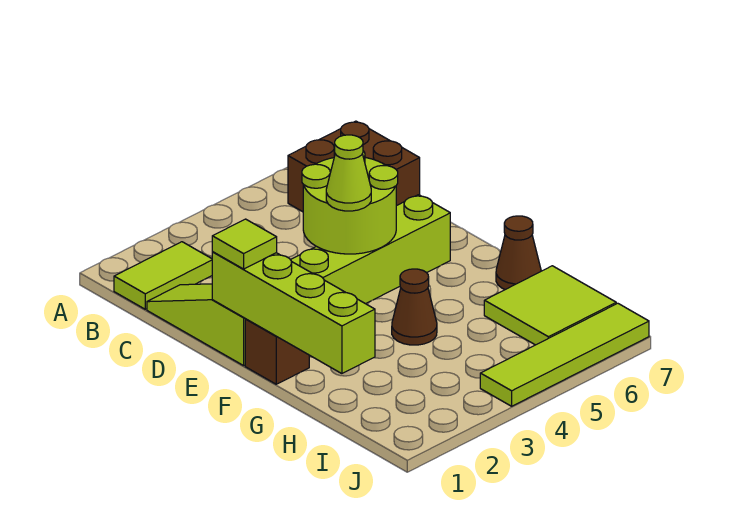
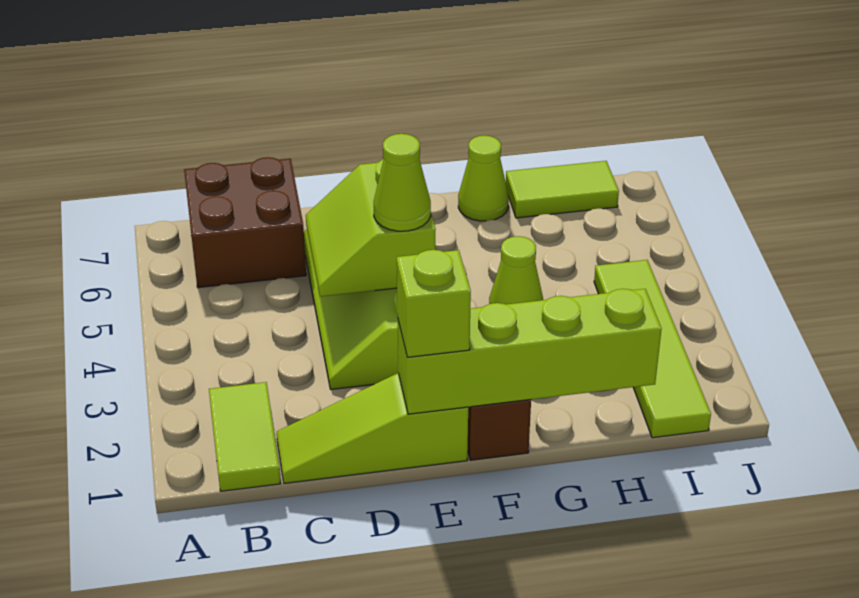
lime round brick D4:E5 level 2 -> lime slope D4:E5 level 2 top E
lime tile E1 level 3 -> lime brick E1 level 3
brown cone G4 level 1 -> lime cone G4 level 1
brown cone G7 level 1 -> lime cone G7 level 1
lime tile H6:I7 level 1 -> lime tile H7:I7 level 1
lime tile J4:J7 level 1 -> lime tile I1:I4 level 1

